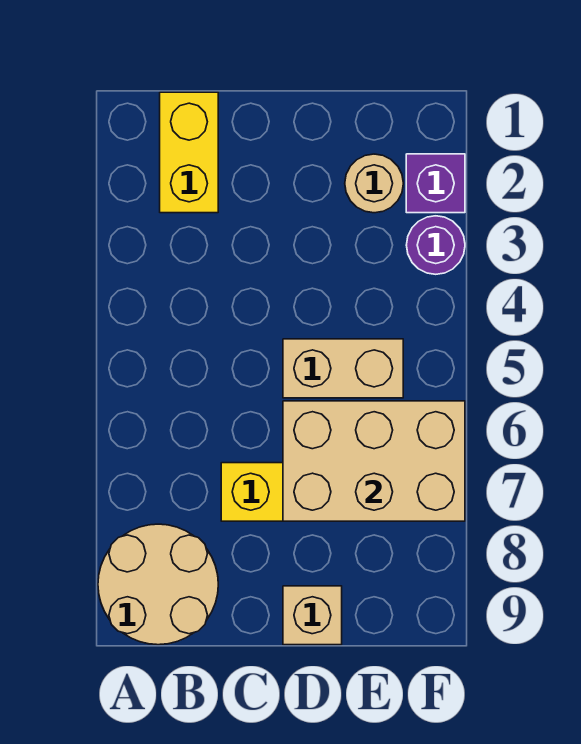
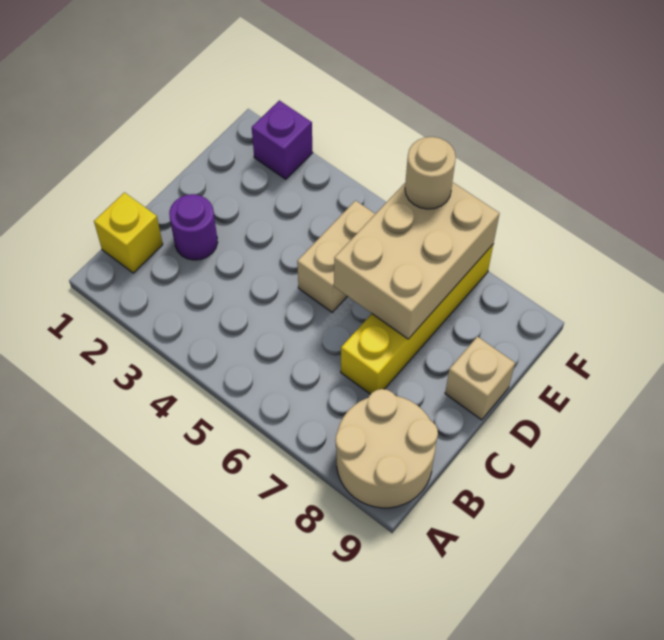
yellow brick B1:B2 level 1 -> yellow brick B1 level 1
tan round brick E2 level 1 -> tan round brick F6 level 3
purple round brick F3 level 1 -> purple round brick C2 level 1

